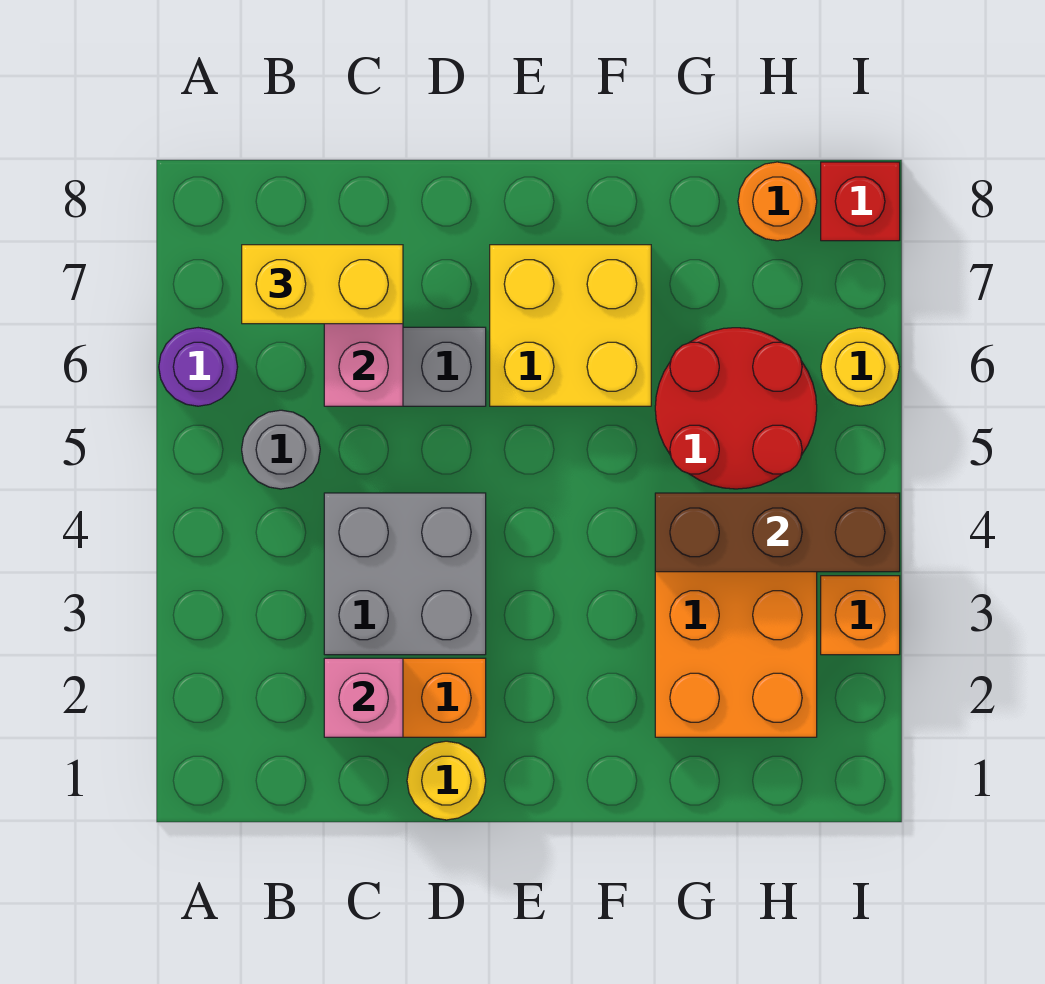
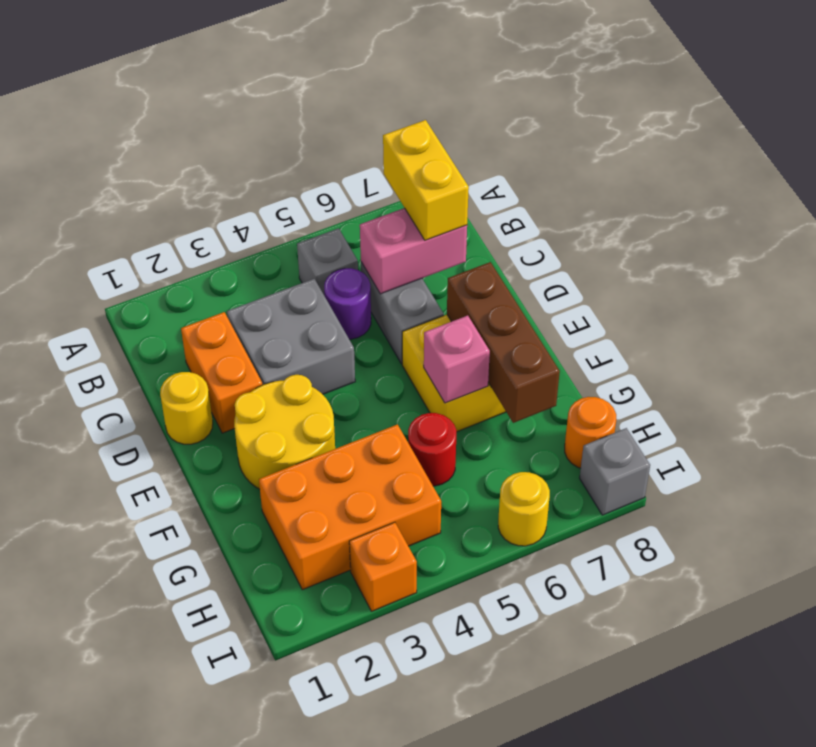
purple round brick A6 level 1 -> purple round brick C5 level 1
grey round brick B5 level 1 -> grey brick B5 level 1
pink brick C2 level 2 -> pink brick F6 level 2
none -> yellow round brick E2:F3 level 1
brown brick G4:I4 level 2 -> brown brick E7:G7 level 2
red round brick G5:H6 level 1 -> red round brick G5 level 1
red brick I8 level 1 -> grey brick I8 level 1

